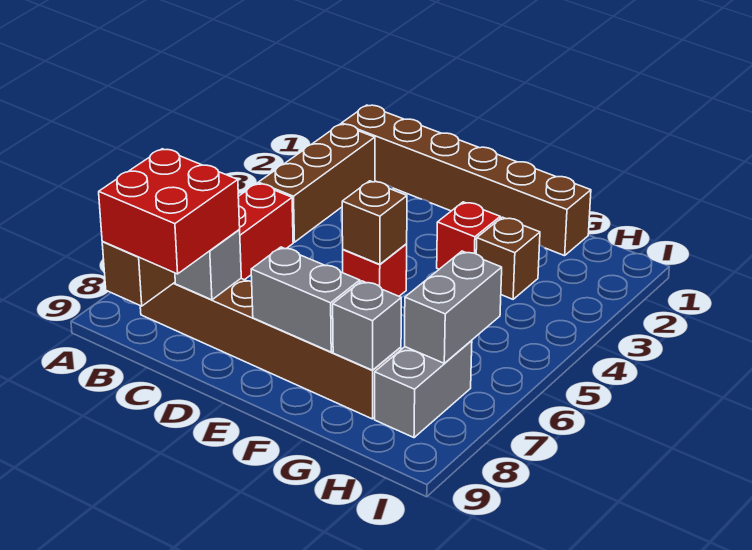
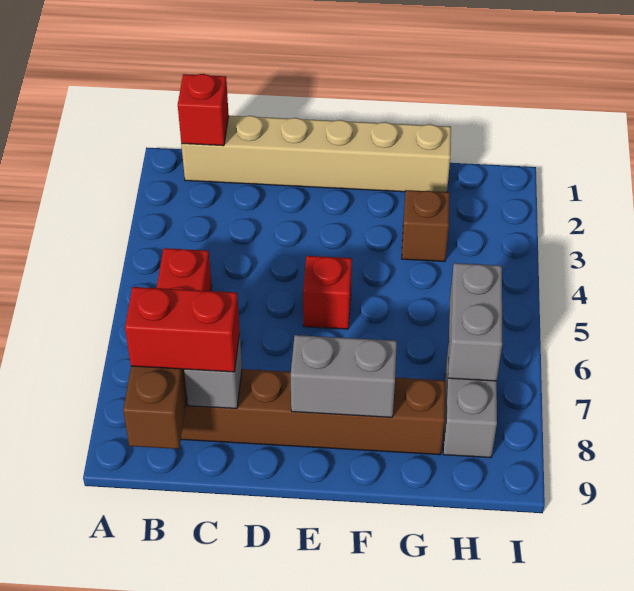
brown brick B1:G1 level 1 -> tan brick B1:G1 level 1
brown brick B2:B4 level 1 -> none
red brick B8:C9 level 3 -> red brick B8:C8 level 3
brown brick E5 level 2 -> none
red brick F3 level 1 -> red brick B1 level 2
grey brick G8 level 2 -> none

